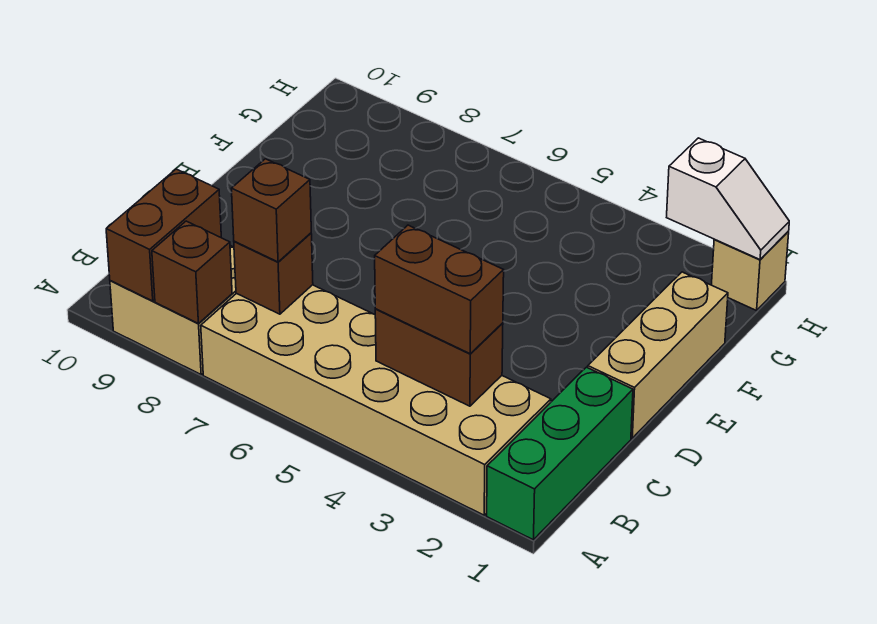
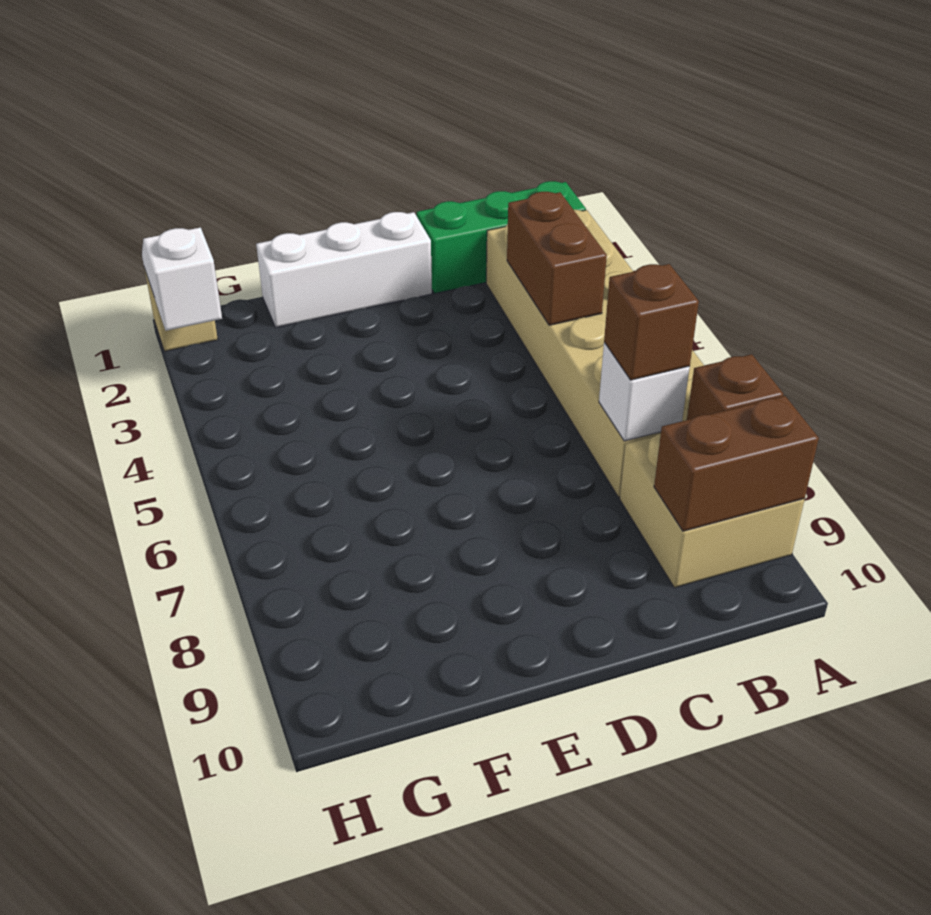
brown brick B3:B4 level 3 -> none
brown brick B7 level 2 -> white brick B7 level 2
tan brick D1:F1 level 1 -> white brick D1:F1 level 1

